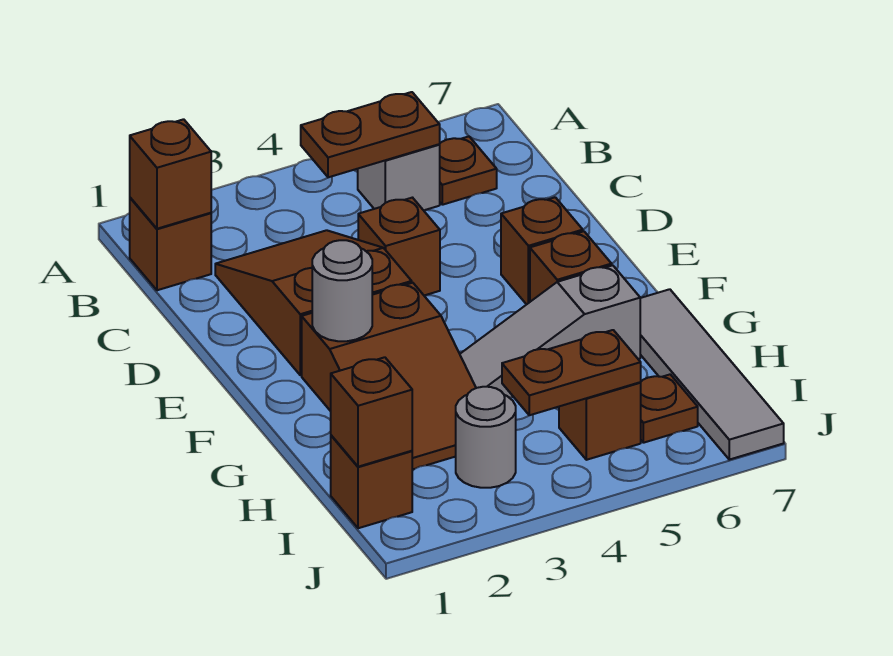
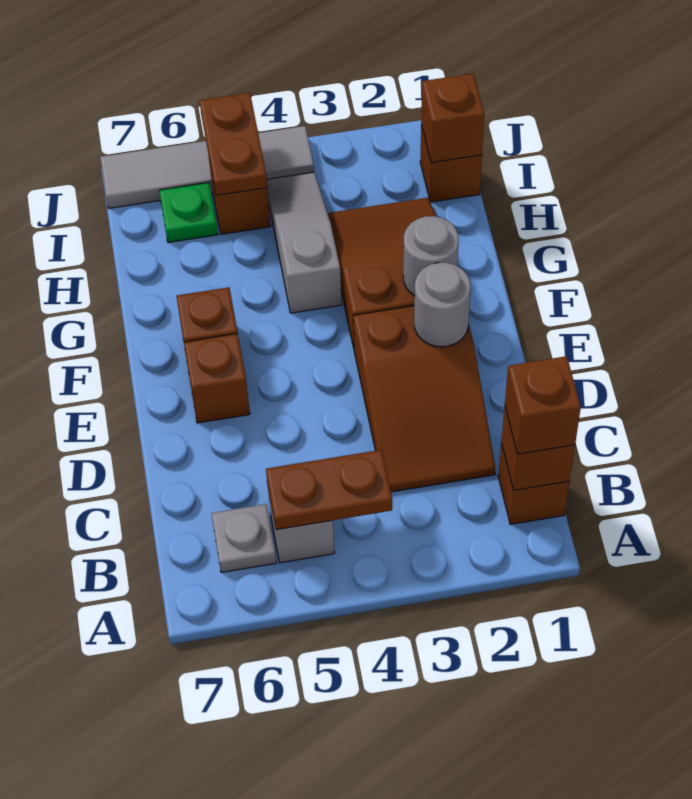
brown plate B6 level 1 -> grey plate B6 level 1
brown brick D4 level 1 -> brown brick B1 level 3
grey slope G4:G6 level 1 top 6 -> grey slope G4:I4 level 1 top G
grey tile G7:J7 level 1 -> grey tile J4:J7 level 1
grey round brick I3 level 1 -> grey round brick E2 level 2
brown plate I4:I5 level 2 -> brown plate I5:J5 level 2
brown plate I6 level 1 -> green plate I6 level 1

